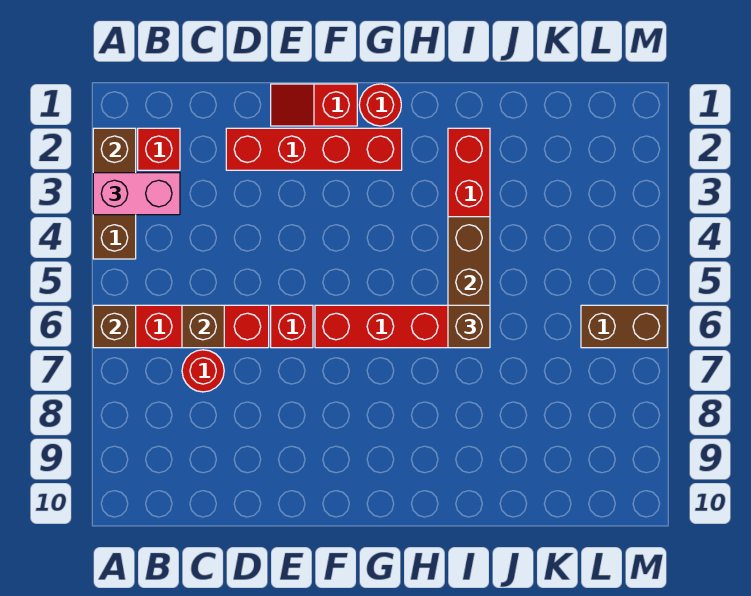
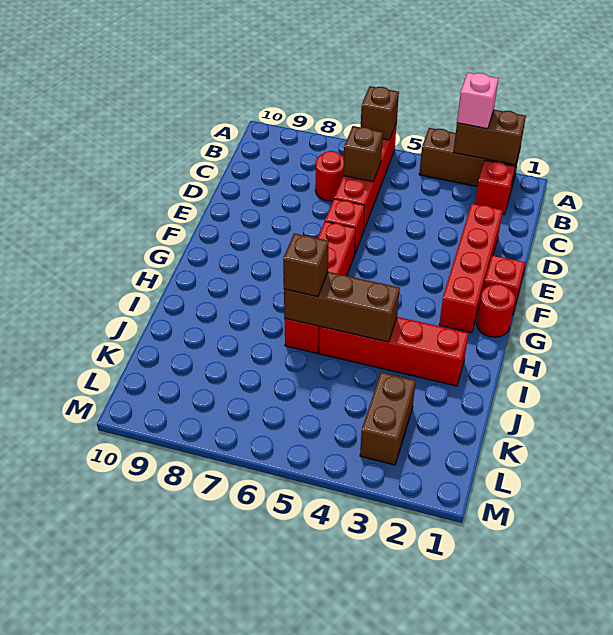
pink brick A3:B3 level 3 -> pink brick A3 level 3
brown brick L6:M6 level 1 -> brown brick K3:L3 level 1

